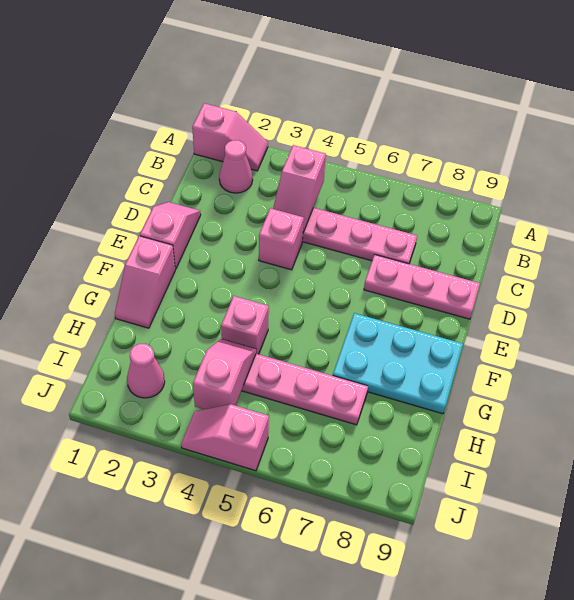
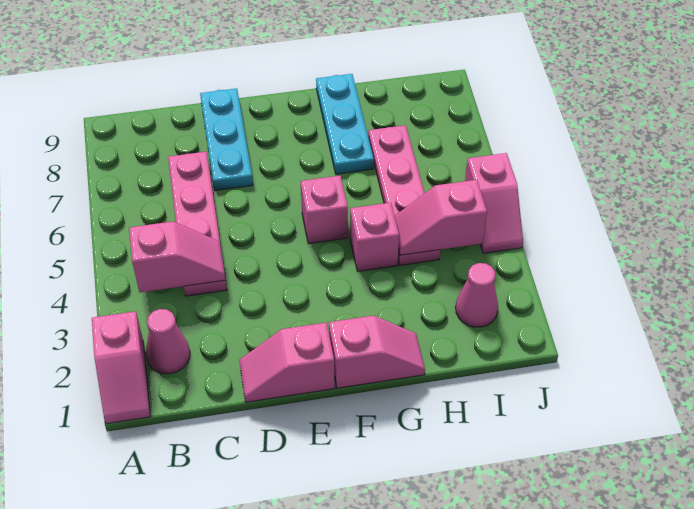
pink slope A1:A2 level 1 top 1 -> pink slope A1:A2 level 1 top 2
pink brick D4 level 1 -> pink brick F5 level 1
pink plate D7:D9 level 1 -> cyan plate D7:D9 level 1
cyan plate F7:G9 level 1 -> cyan plate G7:G9 level 1

